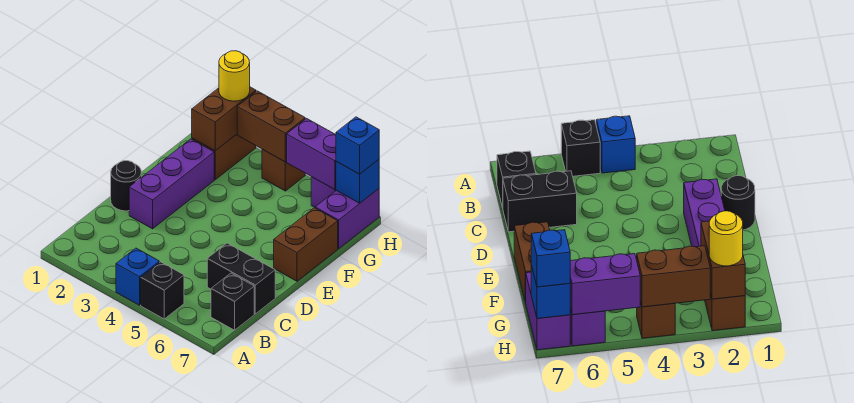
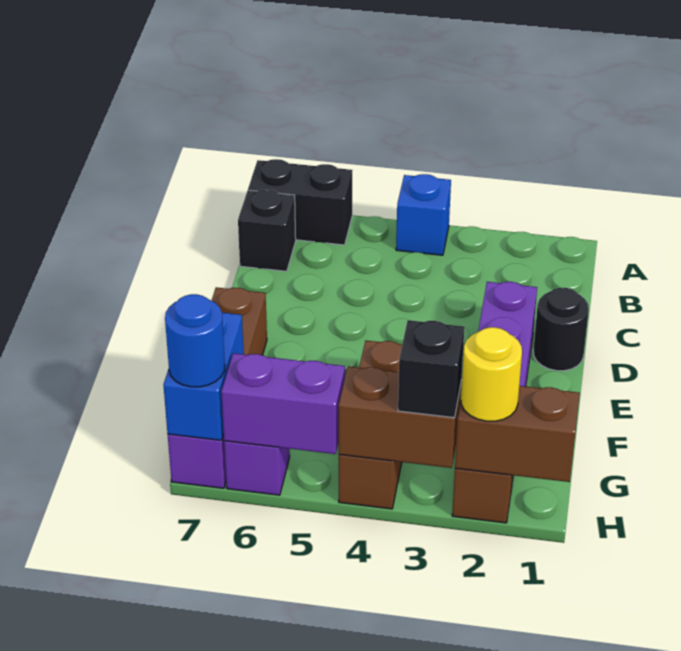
black brick A5 level 1 -> black brick H3 level 3
black brick C6:C7 level 1 -> black brick A6:A7 level 1
brown brick G2:H2 level 2 -> brown brick H1:H2 level 2
brown brick H4 level 1 -> brown brick F4:H4 level 1
blue brick H7 level 2 -> blue brick G7:H7 level 2
blue brick H7 level 3 -> blue round brick H7 level 3

